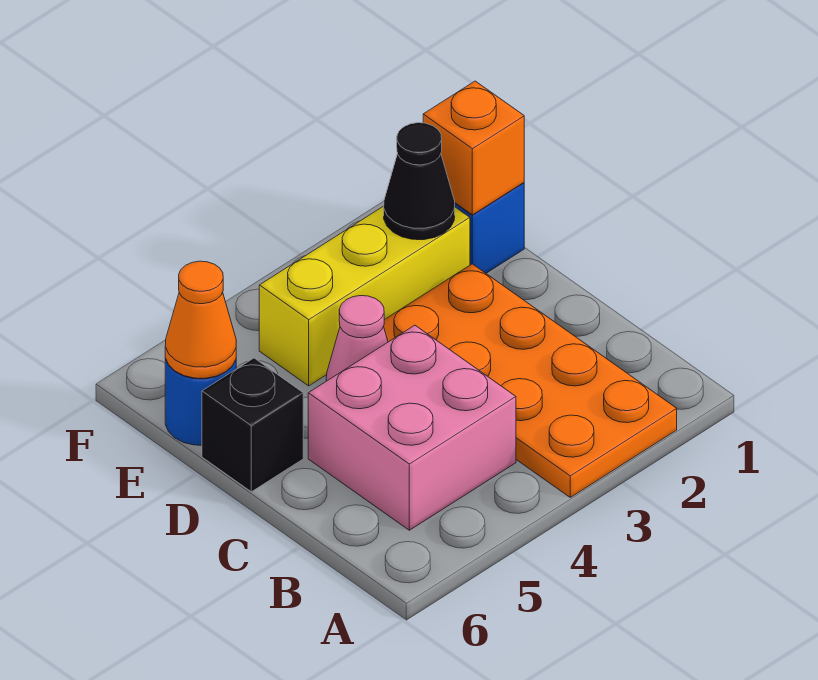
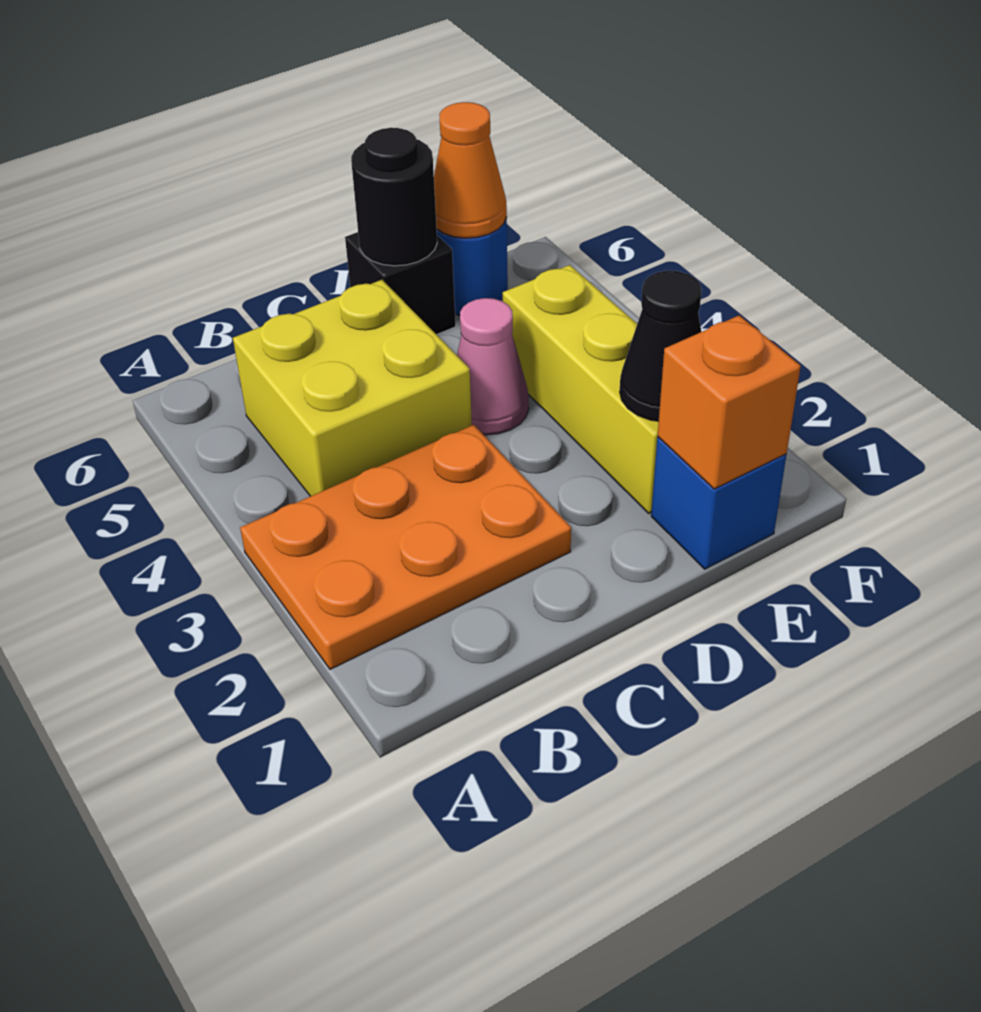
orange plate A2:D3 level 1 -> orange plate A2:C3 level 1
pink brick B4:C5 level 1 -> yellow brick B4:C5 level 1
none -> black round brick D6 level 2

